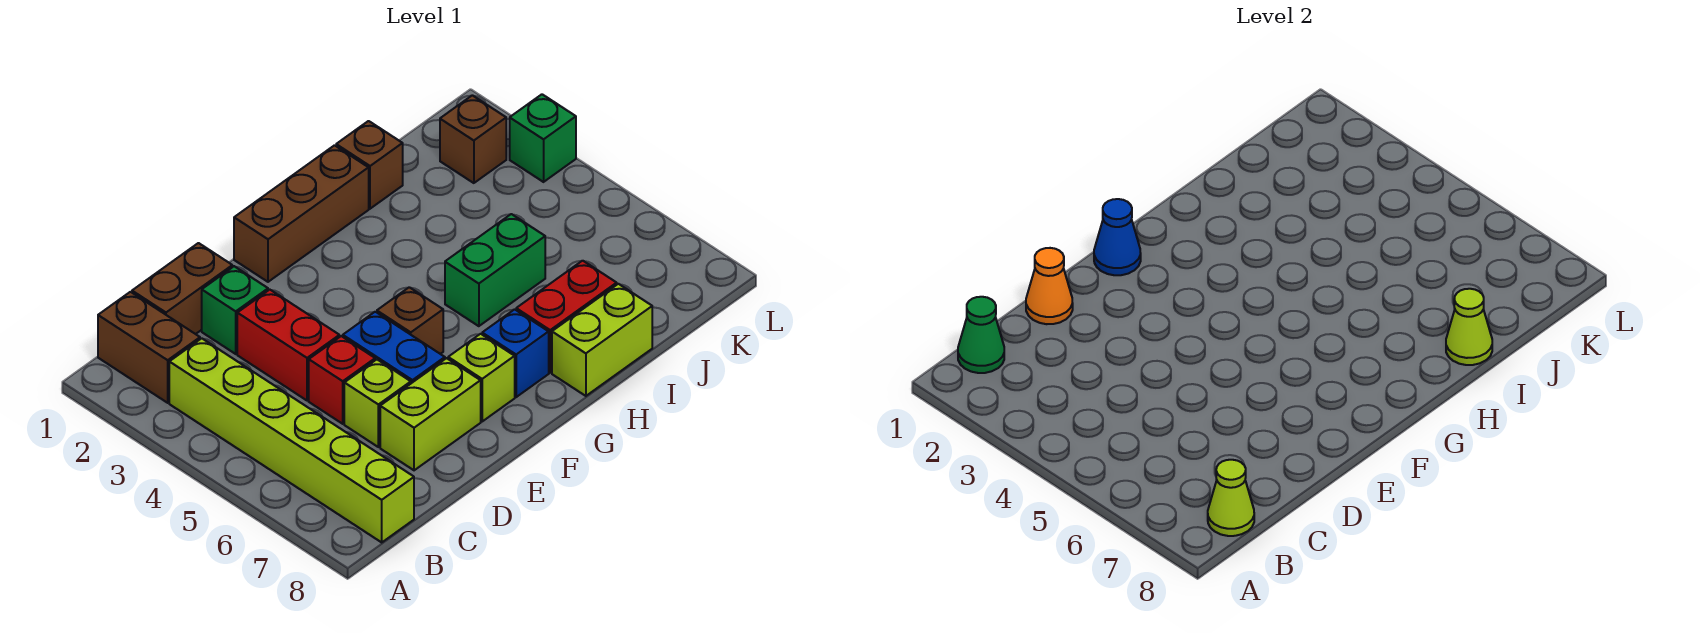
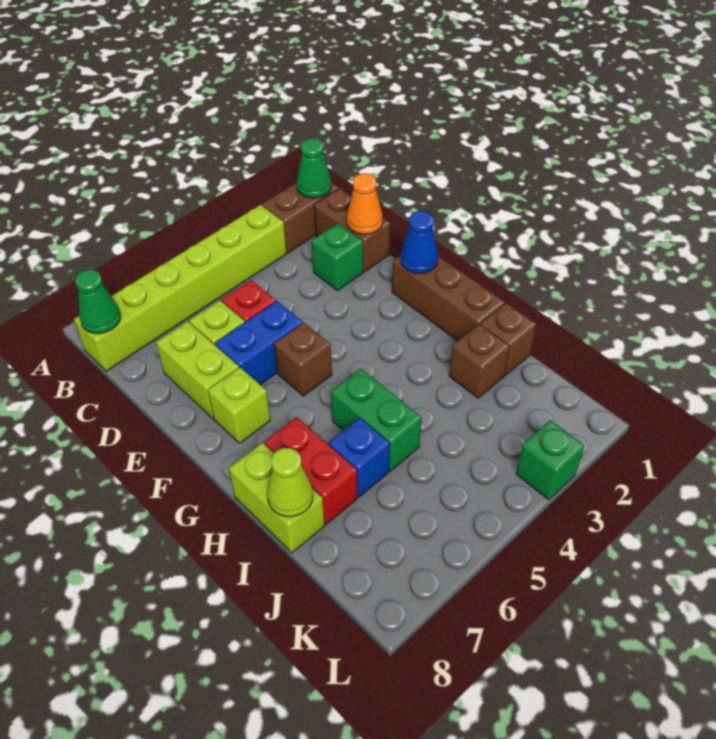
lime cone B8 level 2 -> green cone B8 level 2
red brick D3:D4 level 1 -> none
blue brick G7 level 1 -> blue brick I6 level 1
brown brick K2 level 1 -> brown brick I2 level 1

